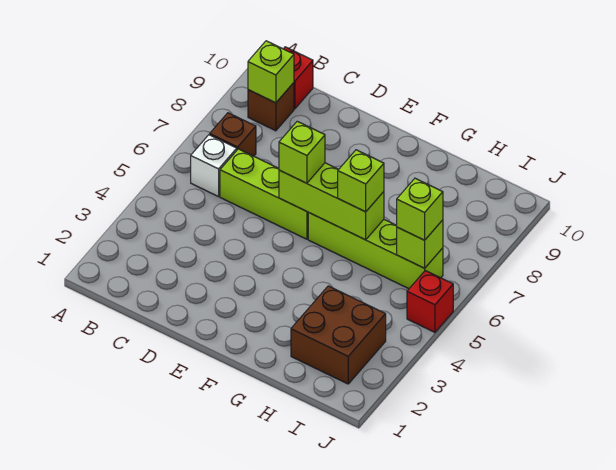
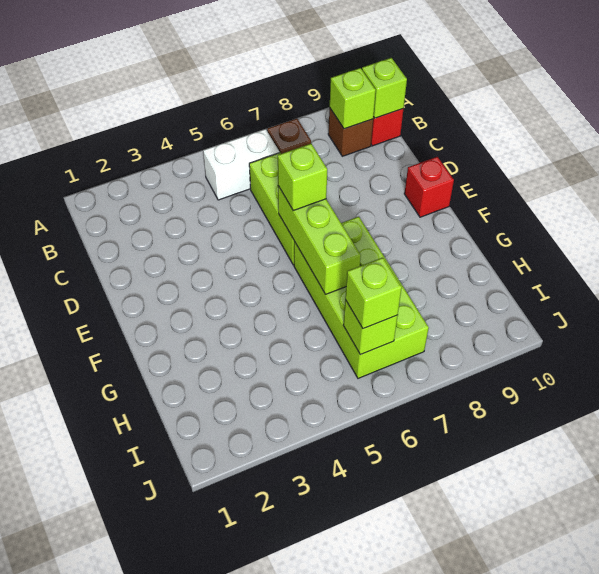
white brick B6 level 1 -> white brick B5:B6 level 1
lime brick F6:I6 level 1 -> lime brick F6:I7 level 1
lime brick G6 level 3 -> lime brick B10 level 2
brown brick H2:I3 level 1 -> none
red brick J5 level 1 -> red brick E10 level 1

